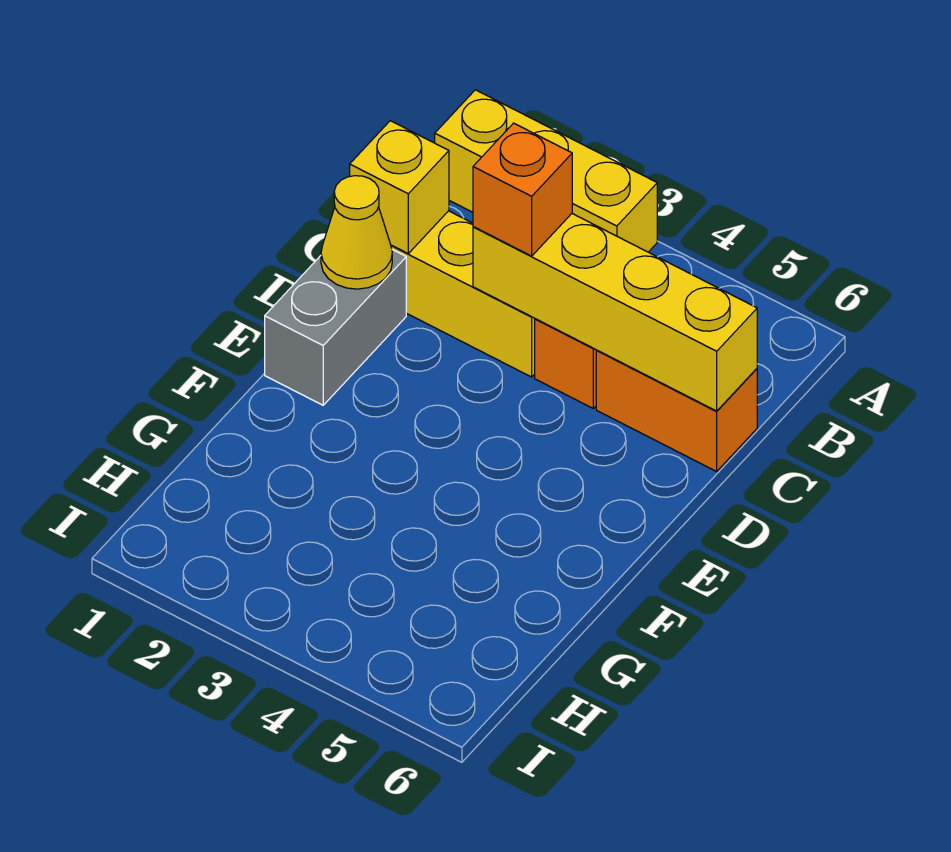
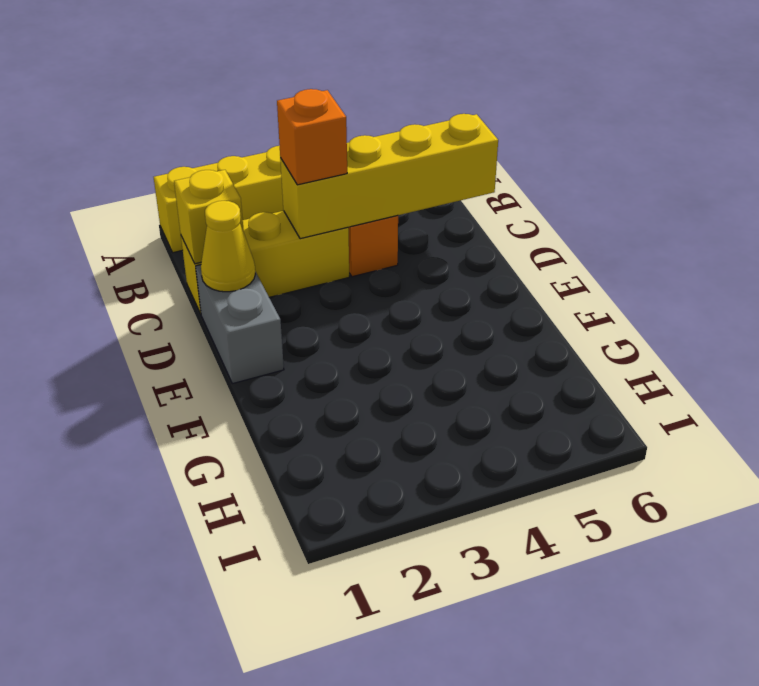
orange brick C5:C6 level 1 -> none

